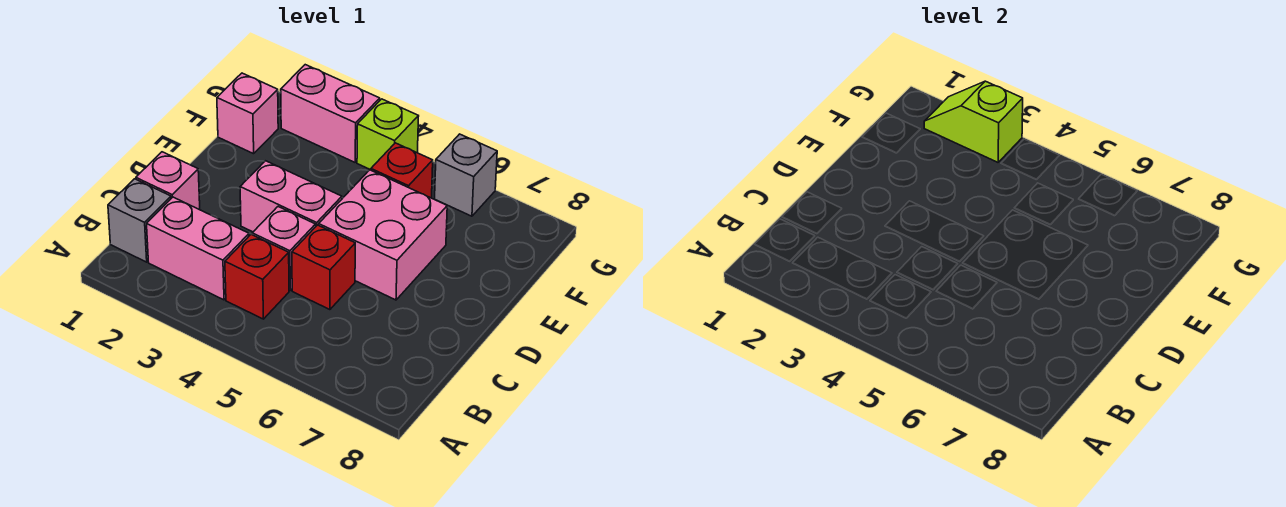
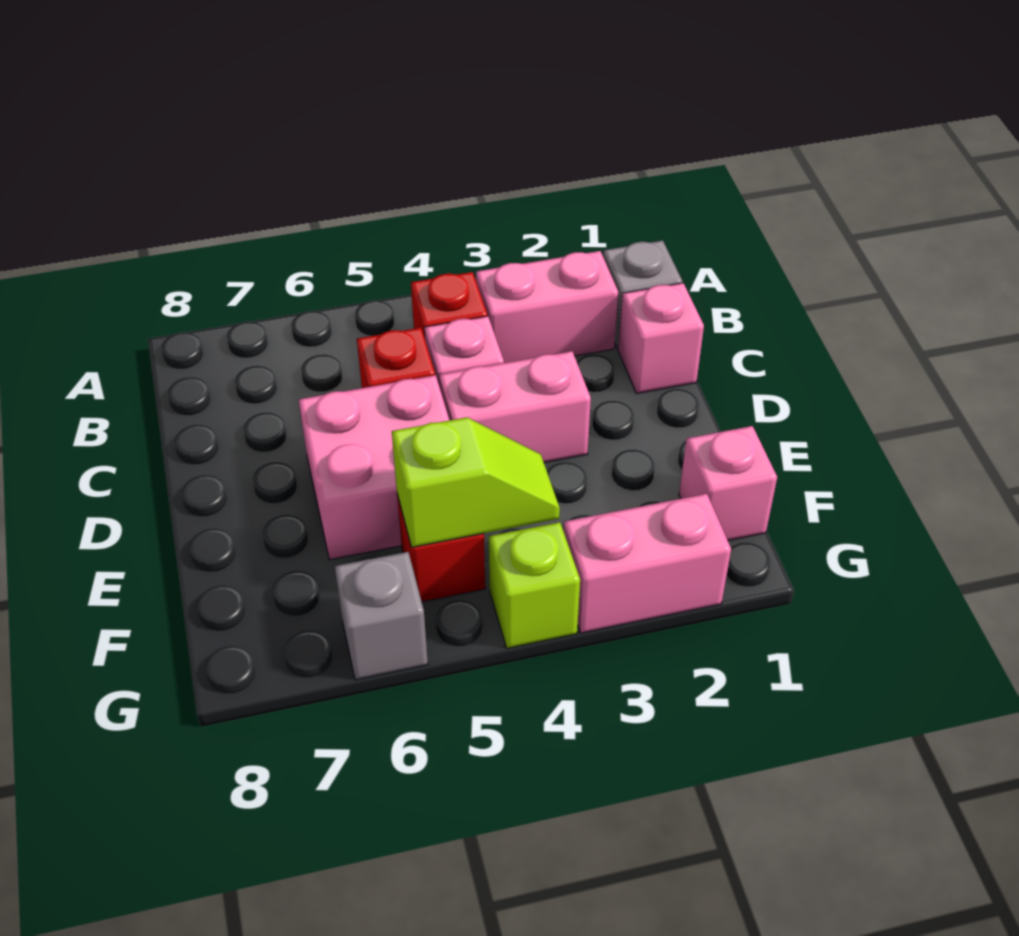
lime slope G2:G3 level 2 top 3 -> lime slope F4:F5 level 2 top 5

